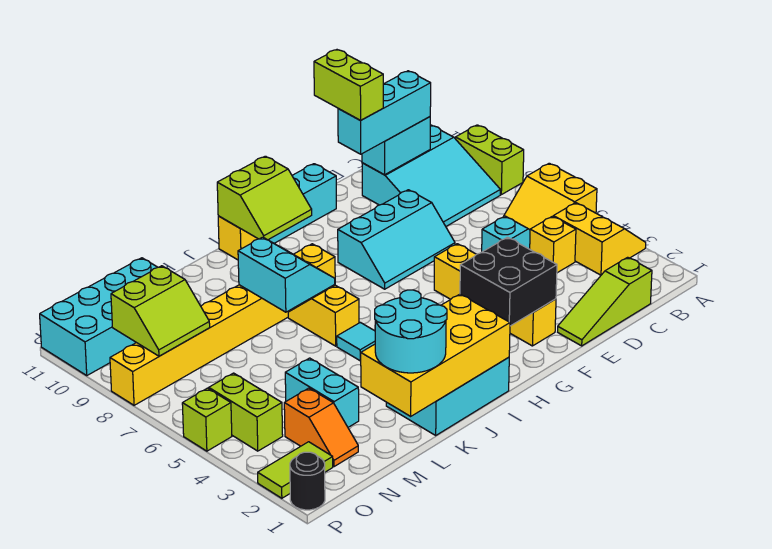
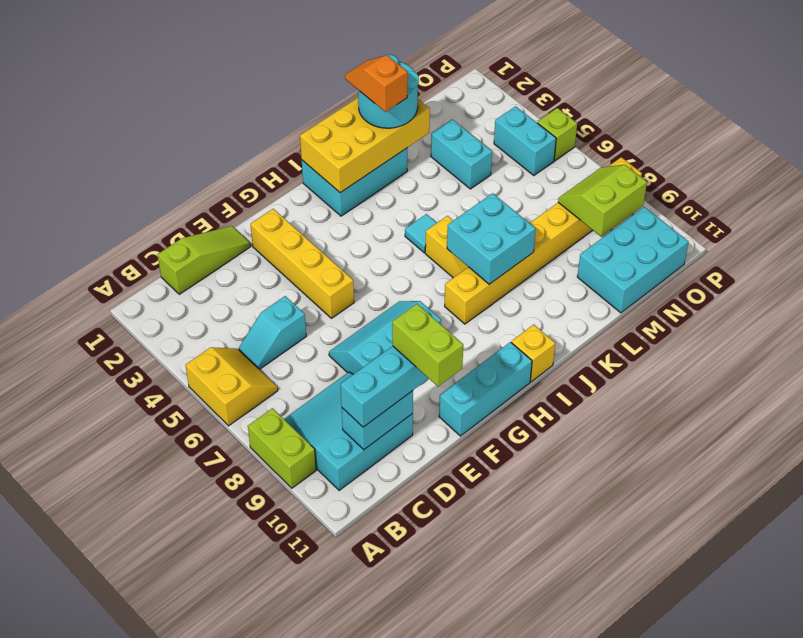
yellow slope A3:B4 level 1 top B -> none
yellow brick C4 level 1 -> none
black brick F2:G3 level 2 -> none
lime slope H10:I11 level 2 top 11 -> none
cyan slope J7:K8 level 2 top K -> cyan brick J7:K8 level 2
cyan brick M10:P11 level 1 -> cyan brick M10:O11 level 1
orange slope N2:N3 level 1 top 3 -> orange slope K1:K2 level 4 top 2
lime tile O2:P2 level 1 -> none
lime brick O4:O5 level 1 -> cyan brick O4:O5 level 1
black round brick P1 level 1 -> none

